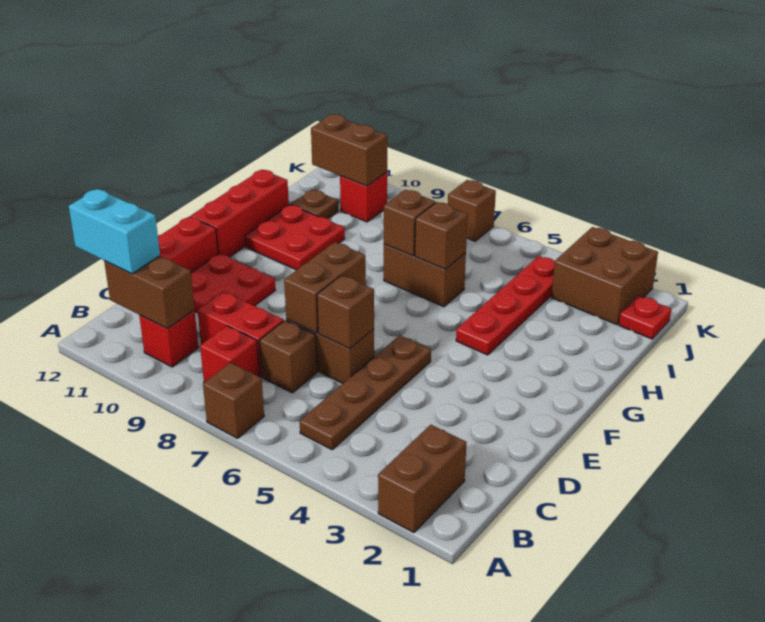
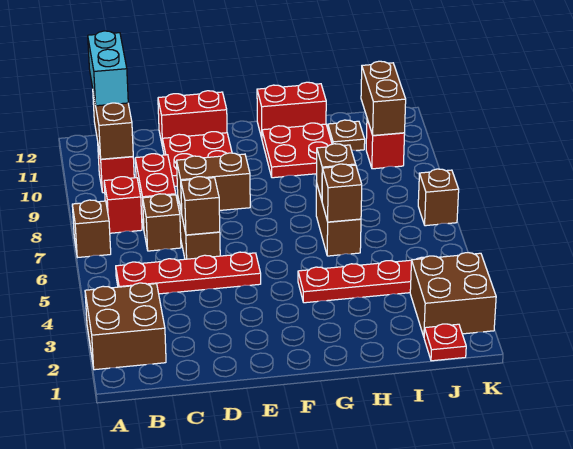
brown brick A2:B2 level 1 -> brown brick A2:B3 level 1
brown plate B5:E5 level 1 -> red plate B5:E5 level 1
red brick F12:H12 level 1 -> red brick G12:H12 level 1

